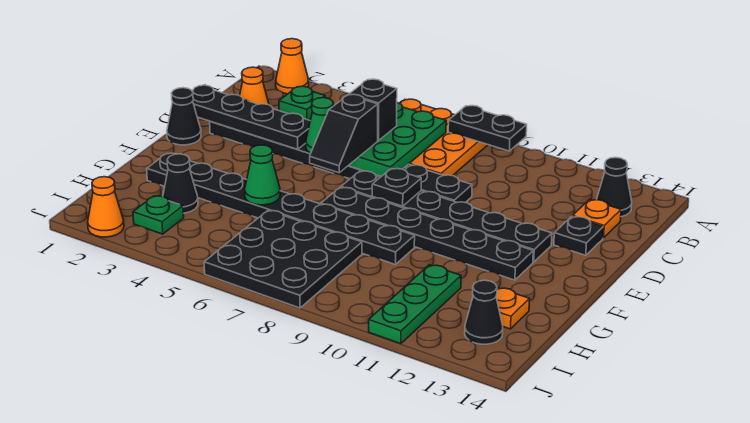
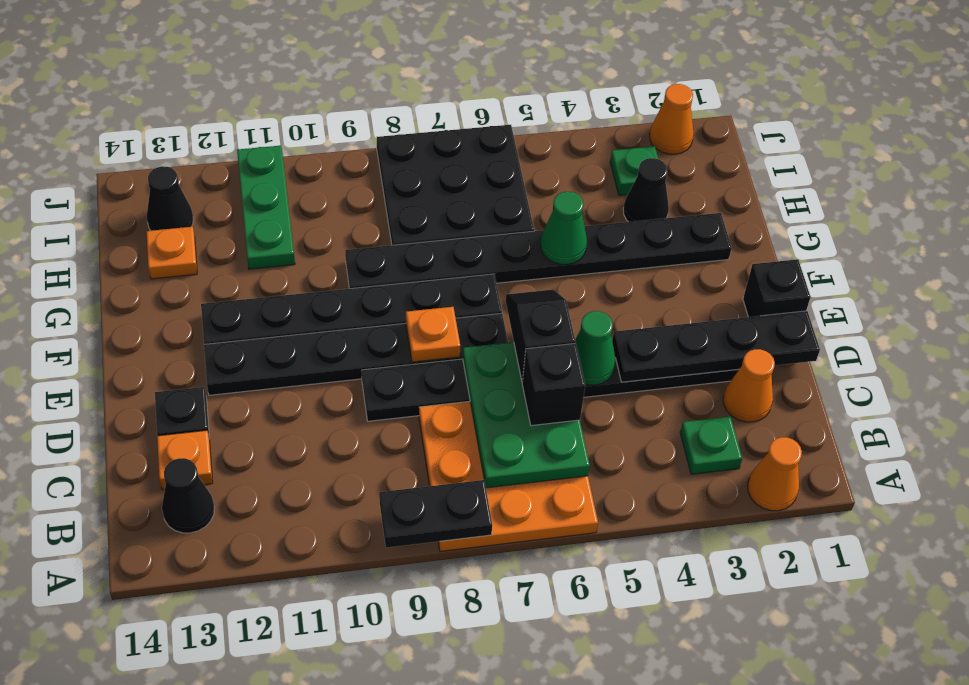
black cone E1 level 1 -> black brick E1 level 1
black plate E8 level 2 -> orange plate E8 level 2

